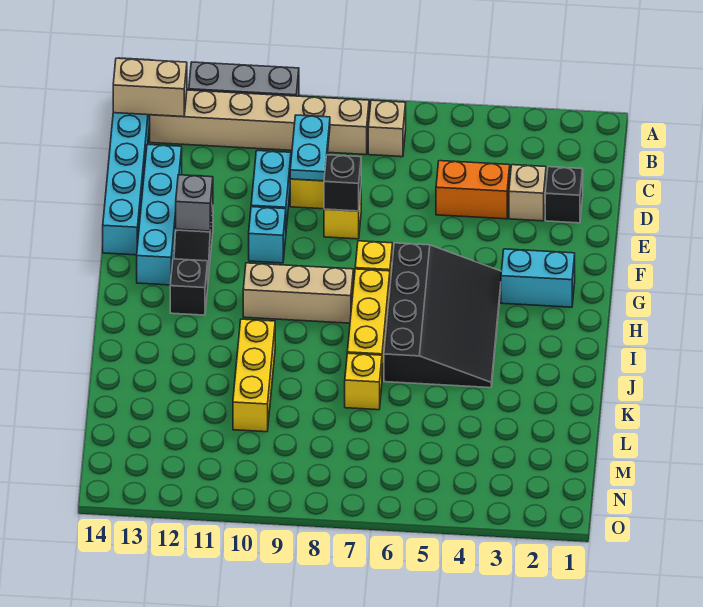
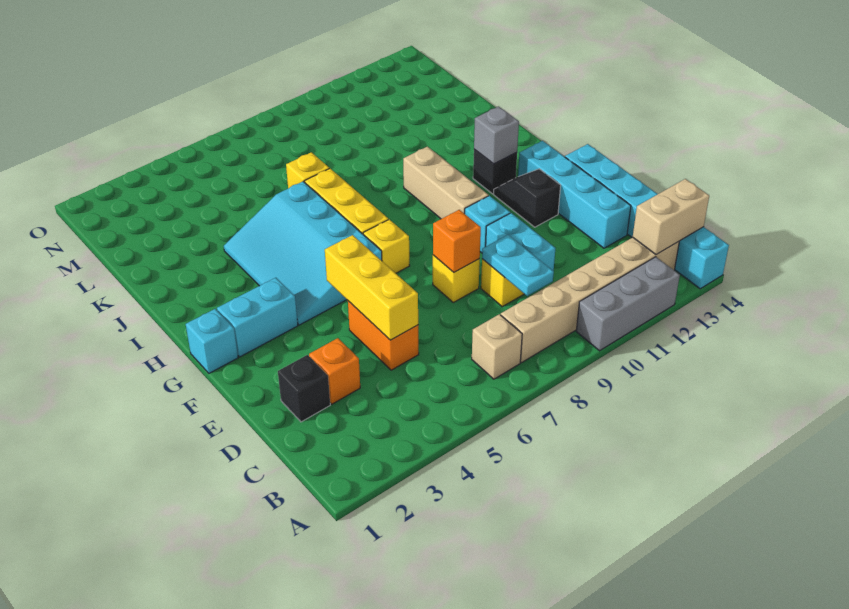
tan brick D3 level 1 -> orange brick D3 level 1
orange brick D4:D5 level 1 -> orange brick D5:E5 level 1
black brick E8 level 2 -> orange brick E8 level 2
grey brick F12 level 2 -> grey brick H12 level 2
none -> cyan brick G1 level 1
black slope G4:J6 level 1 top 6 -> cyan slope G4:J6 level 1 top 6
tan brick H8:H10 level 1 -> tan brick G10:I10 level 1
yellow brick J10:L10 level 1 -> yellow brick D5:F5 level 2

